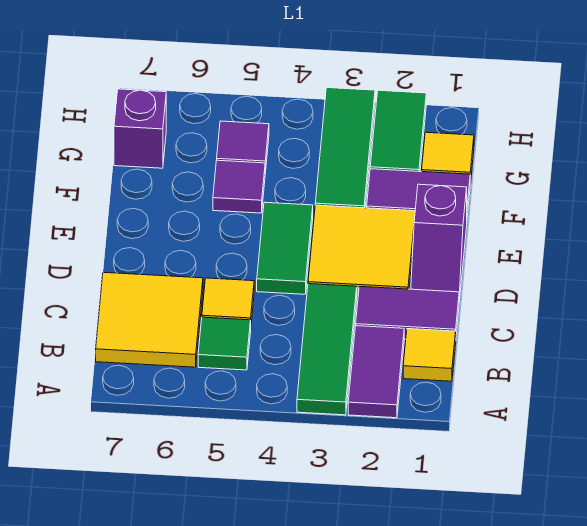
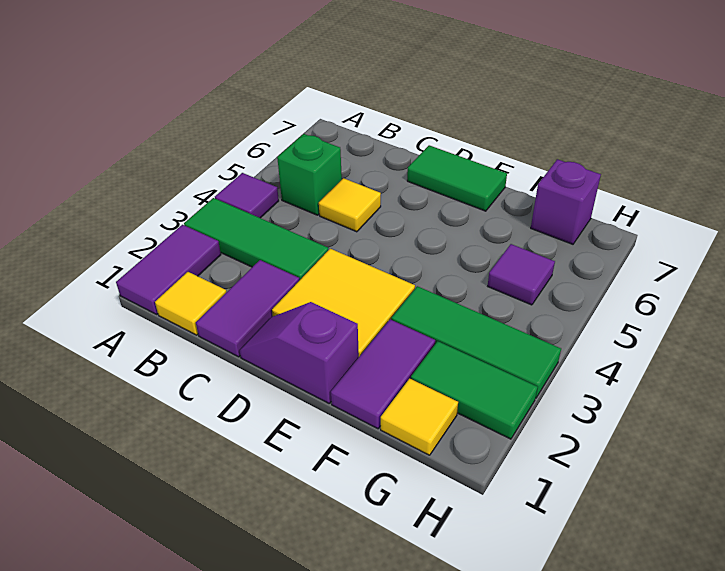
purple tile A2:B2 level 1 -> purple tile A1:A2 level 1
green tile B5 level 1 -> green brick B5 level 1
yellow tile B6:C7 level 1 -> none
green tile D4:E4 level 1 -> green tile D7:E7 level 1
purple tile F5 level 1 -> purple tile A4 level 1

